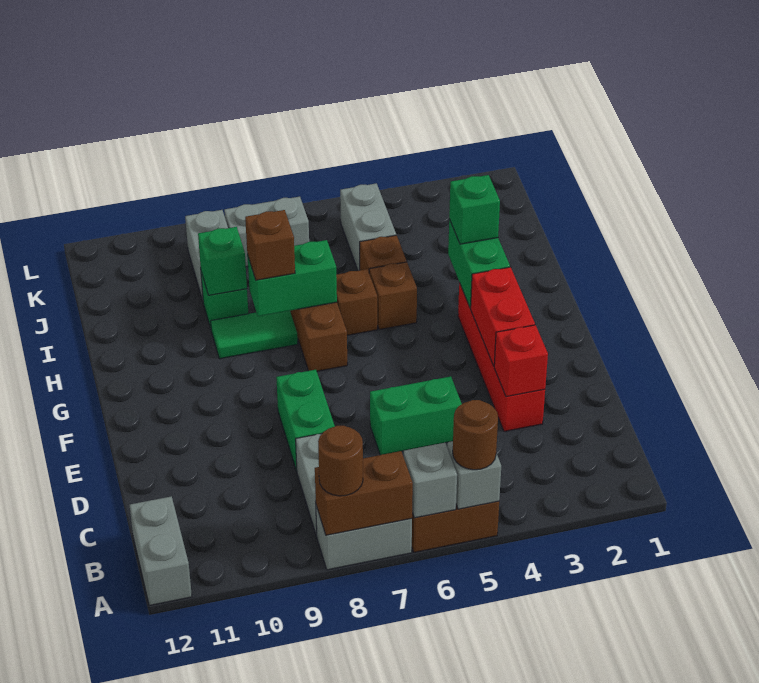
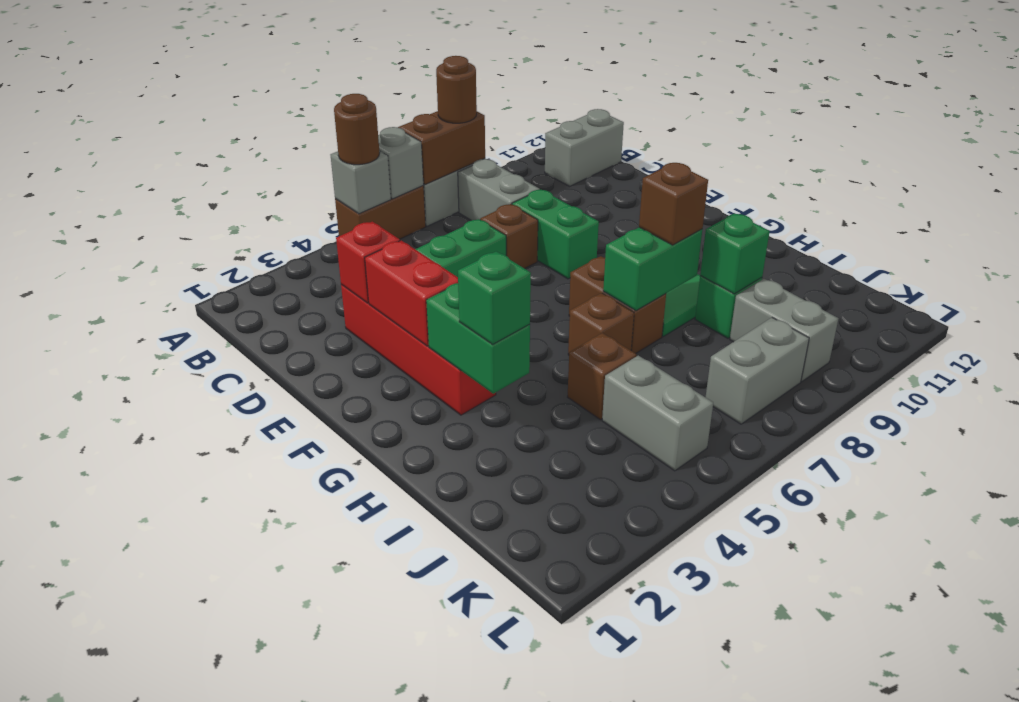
grey brick A12:B12 level 1 -> grey brick B11:B12 level 1
brown brick H5 level 1 -> brown brick D7 level 1

